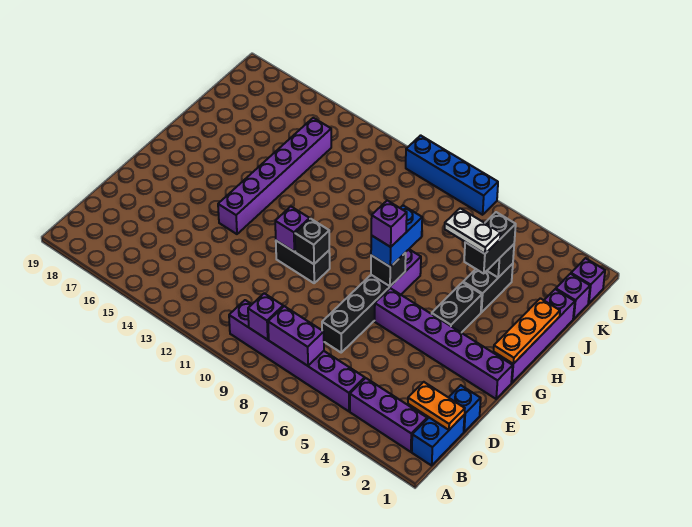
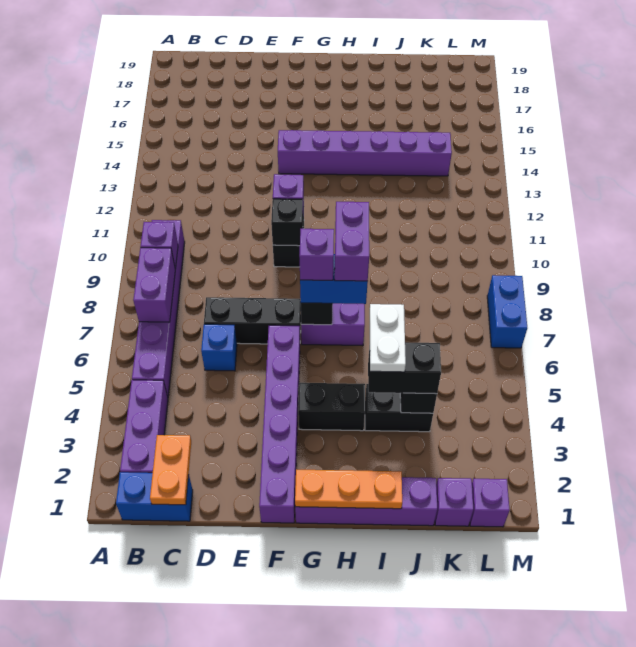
blue brick D1 level 1 -> blue brick D6 level 1
none -> purple brick H7:H8 level 4
blue brick M7:M10 level 1 -> blue brick M7:M8 level 1

